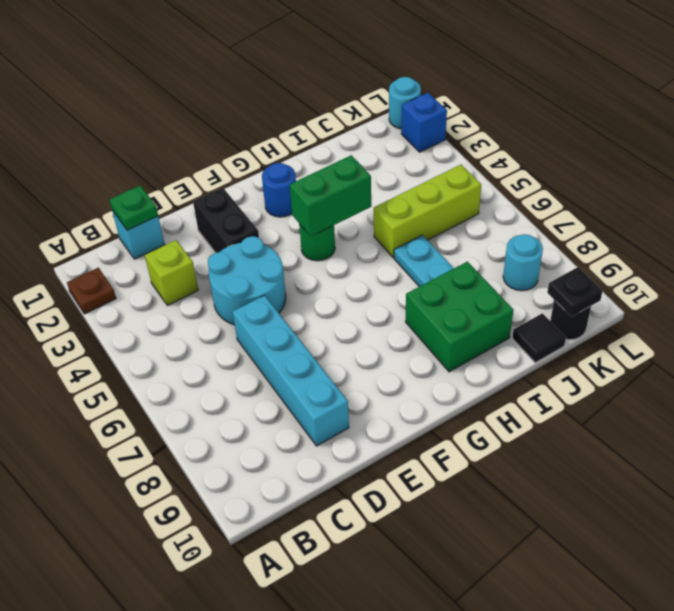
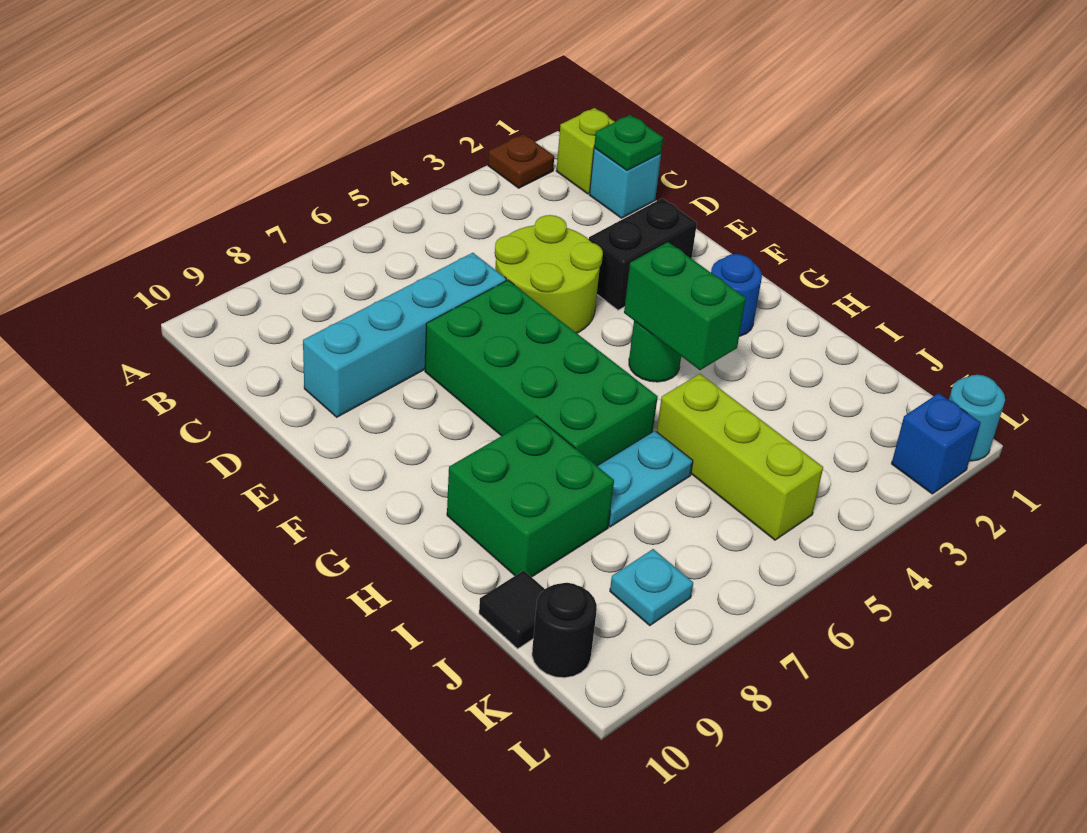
lime brick C3 level 1 -> lime brick B1 level 1
cyan round brick D4:E5 level 1 -> lime round brick D4:E5 level 1
none -> green brick E6:H7 level 1
cyan round brick K8 level 1 -> cyan plate K8 level 1
black plate K10 level 2 -> none

